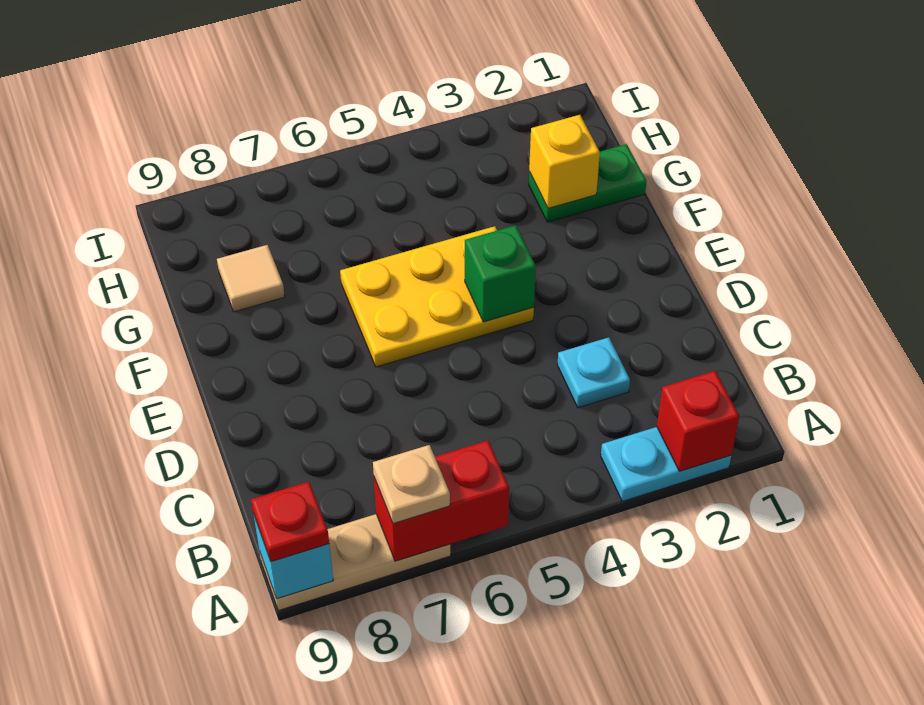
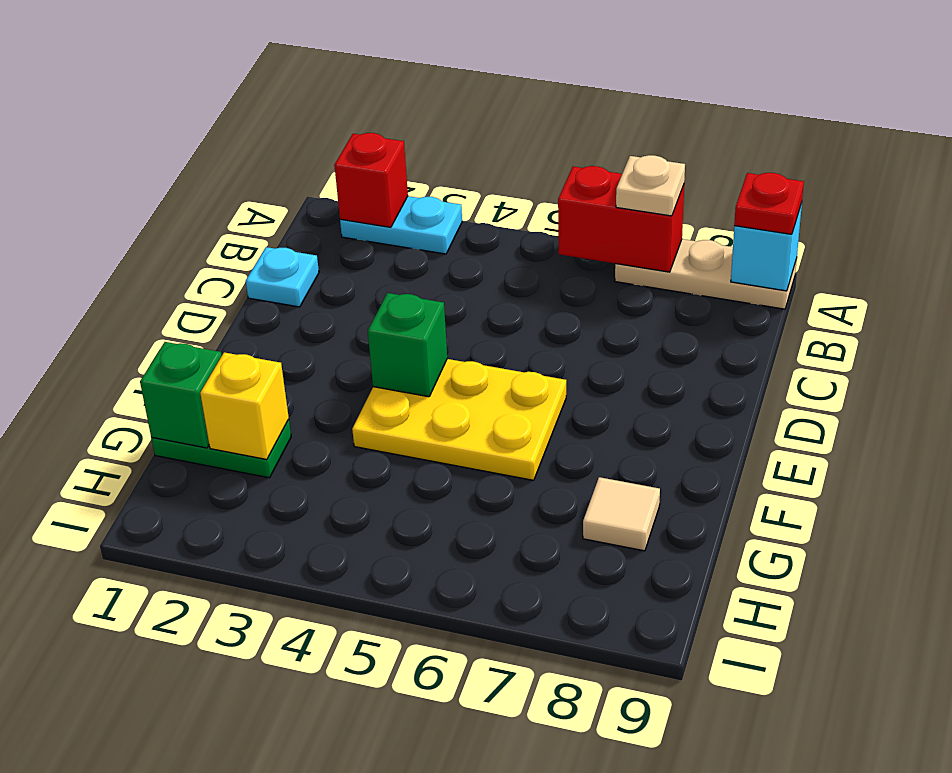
cyan plate C3 level 1 -> cyan plate C1 level 1
none -> green brick G1 level 2

